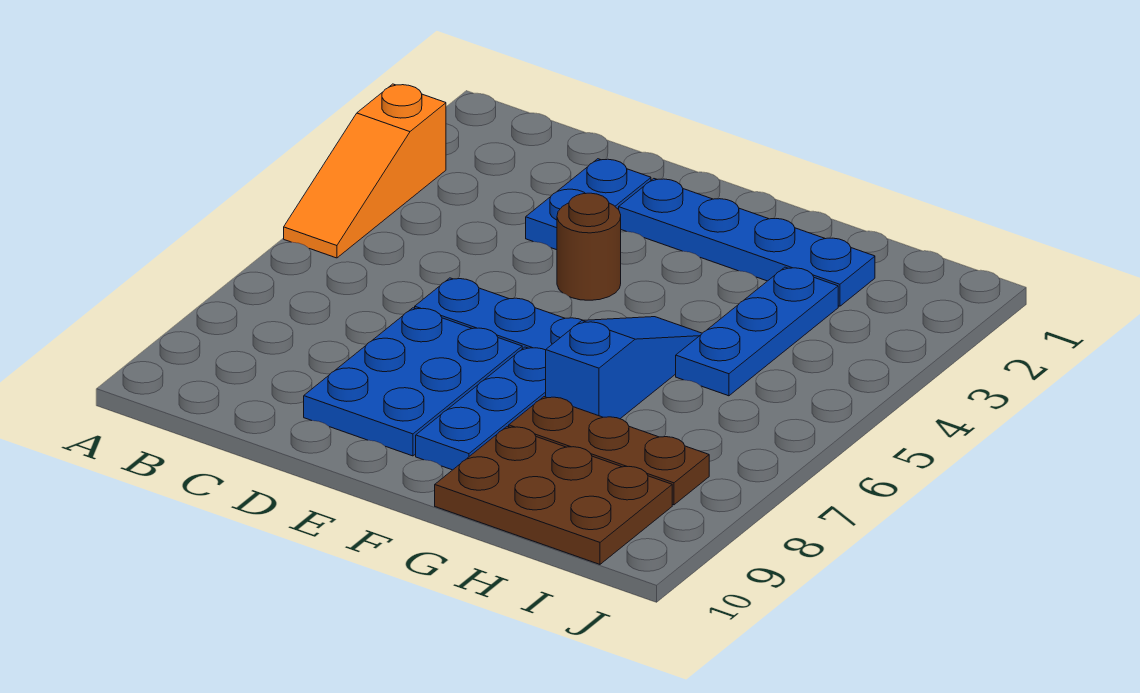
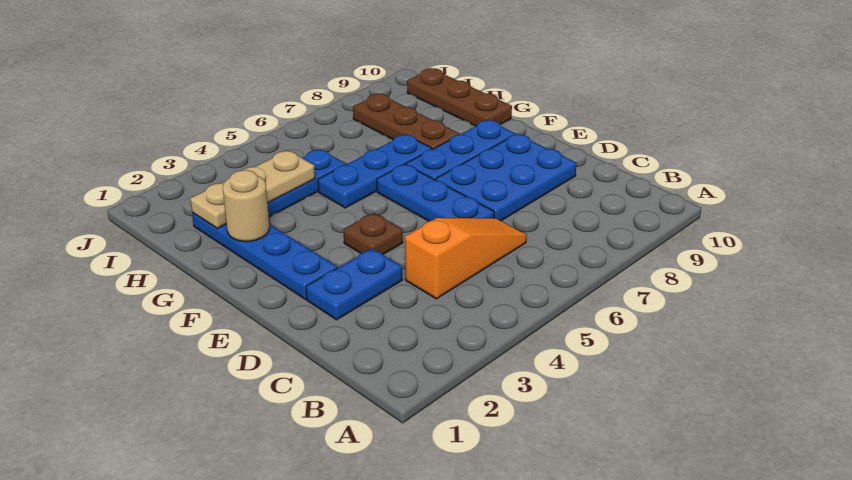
orange slope A3:A5 level 1 top 3 -> orange slope C4:C6 level 1 top 4
brown round brick E4 level 1 -> brown plate E4 level 1
none -> tan round brick G2 level 2
blue slope G5:G7 level 1 top 7 -> blue plate G5:G7 level 1
brown plate G9:I10 level 1 -> brown plate G10:I10 level 1
none -> tan plate H2:H4 level 2

